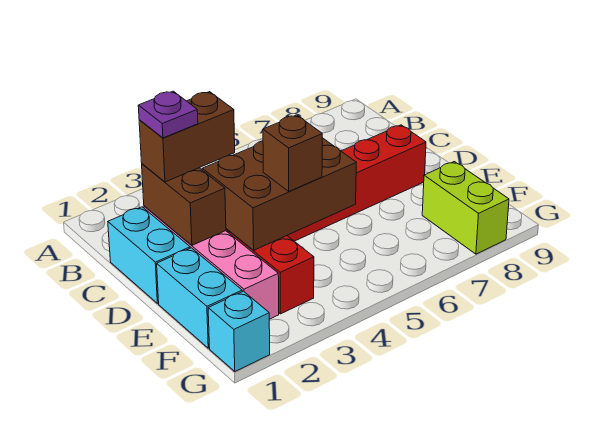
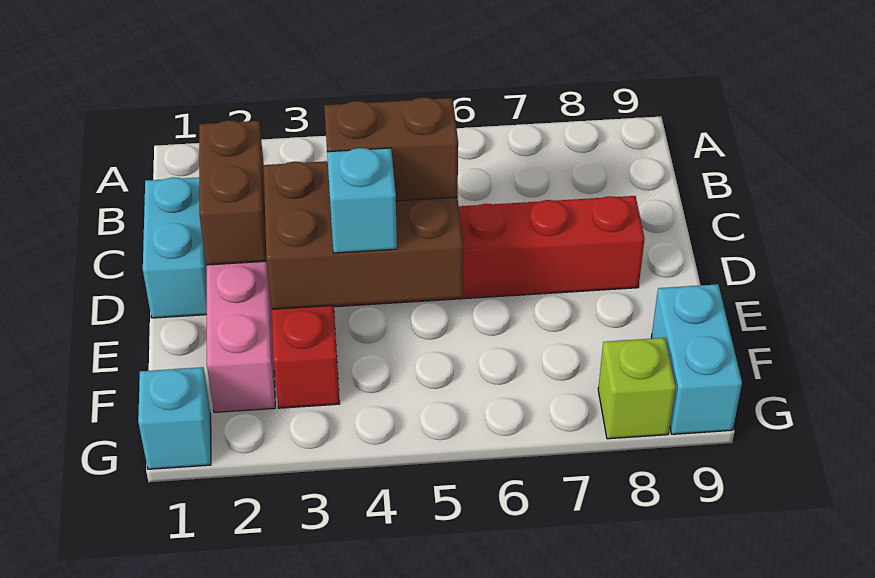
brown brick C2:C3 level 3 -> brown brick D4:D5 level 3
purple plate C2 level 4 -> none
cyan brick E1:F1 level 1 -> cyan brick F9:G9 level 1
brown brick E4 level 3 -> cyan brick E4 level 3
lime brick F8:G8 level 1 -> lime brick G8 level 1

